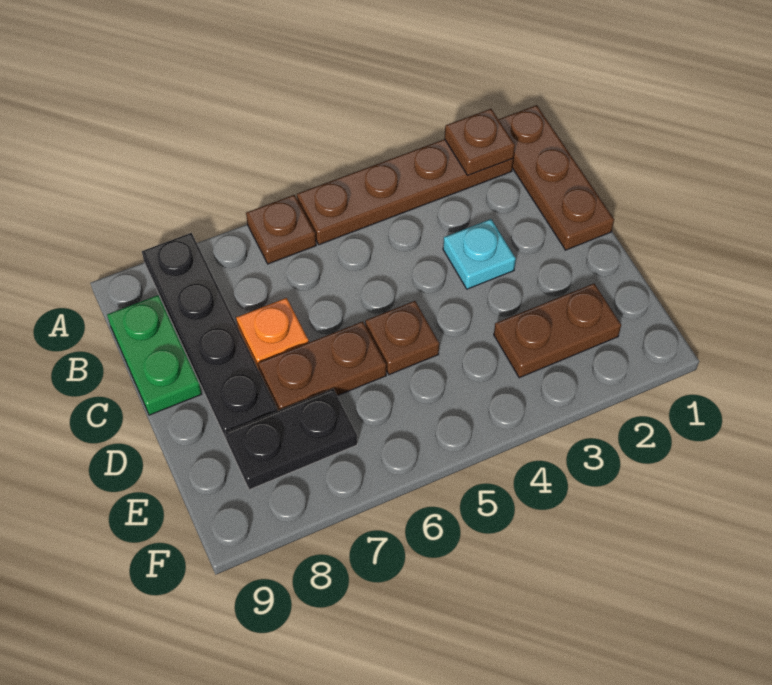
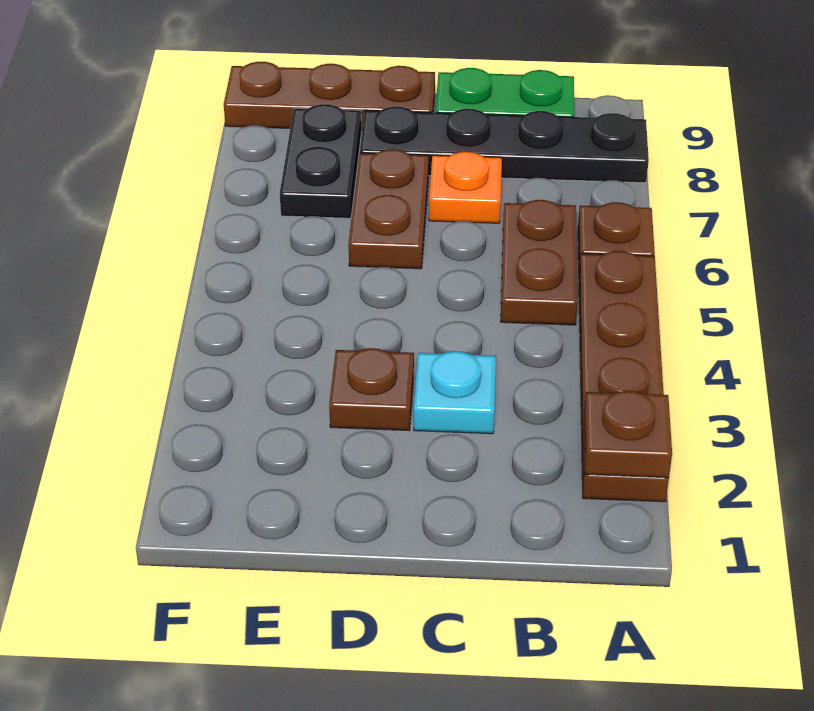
brown plate A1:C1 level 1 -> brown plate D9:F9 level 1
brown plate D5 level 1 -> brown plate D3 level 1
brown plate E2:E3 level 1 -> brown plate B5:B6 level 1

